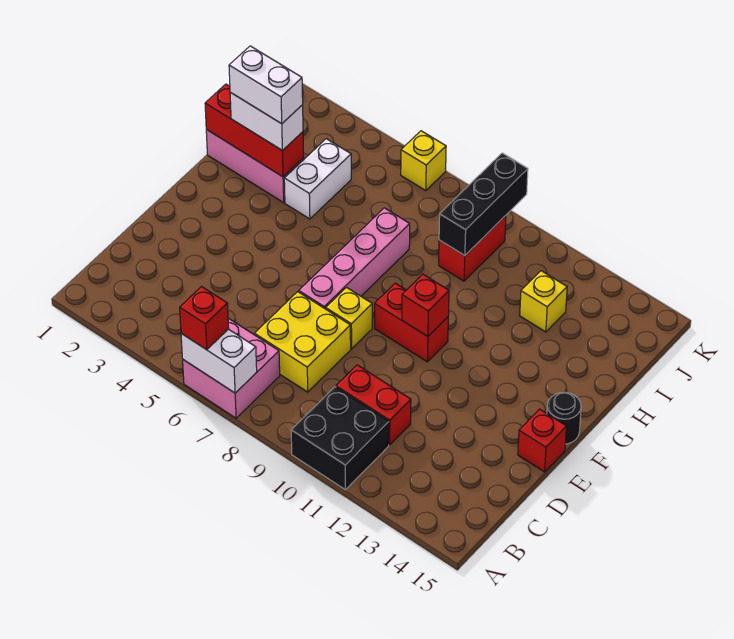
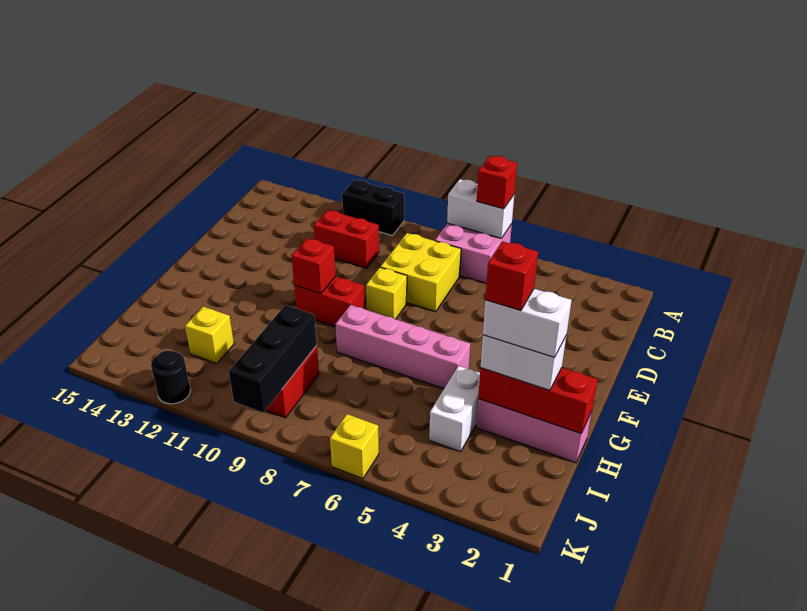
black brick A10:B11 level 1 -> black brick A10:A11 level 1
pink brick E7:H7 level 1 -> pink brick G5:G8 level 1
red brick E15 level 1 -> red brick H3 level 5
black round brick F15 level 1 -> black round brick K12 level 1

